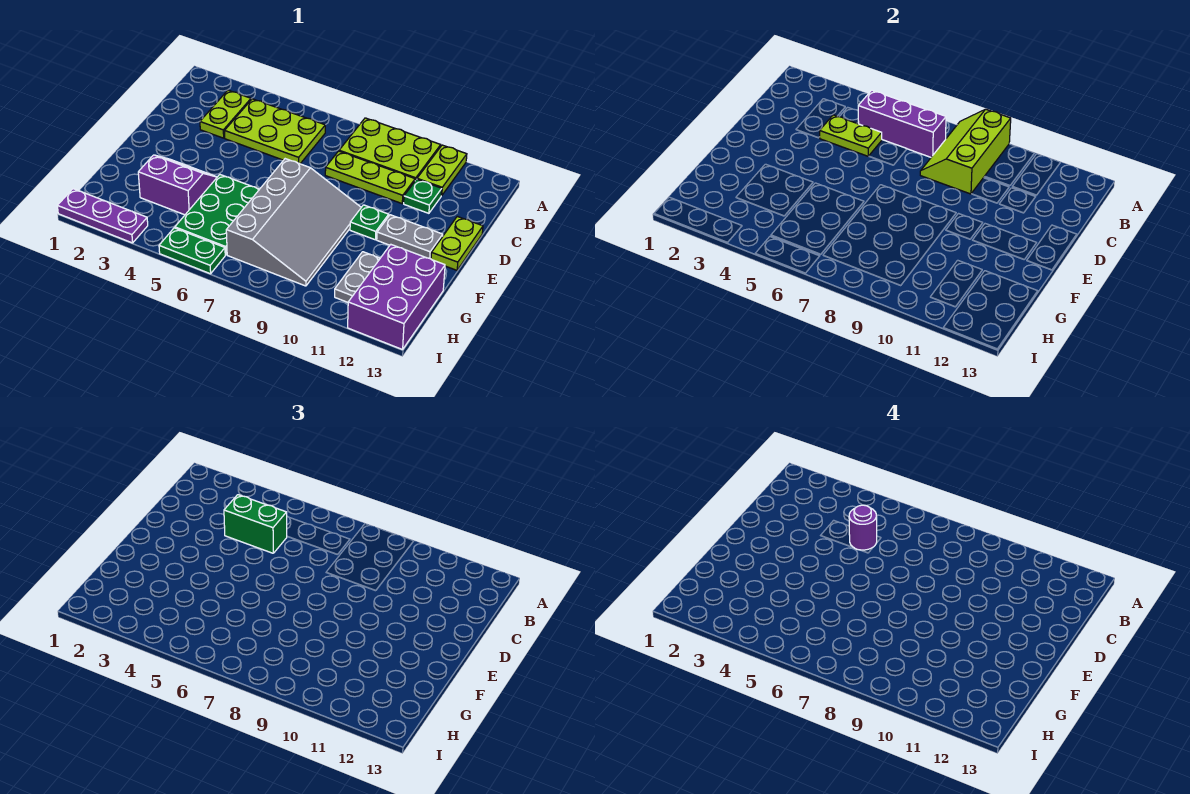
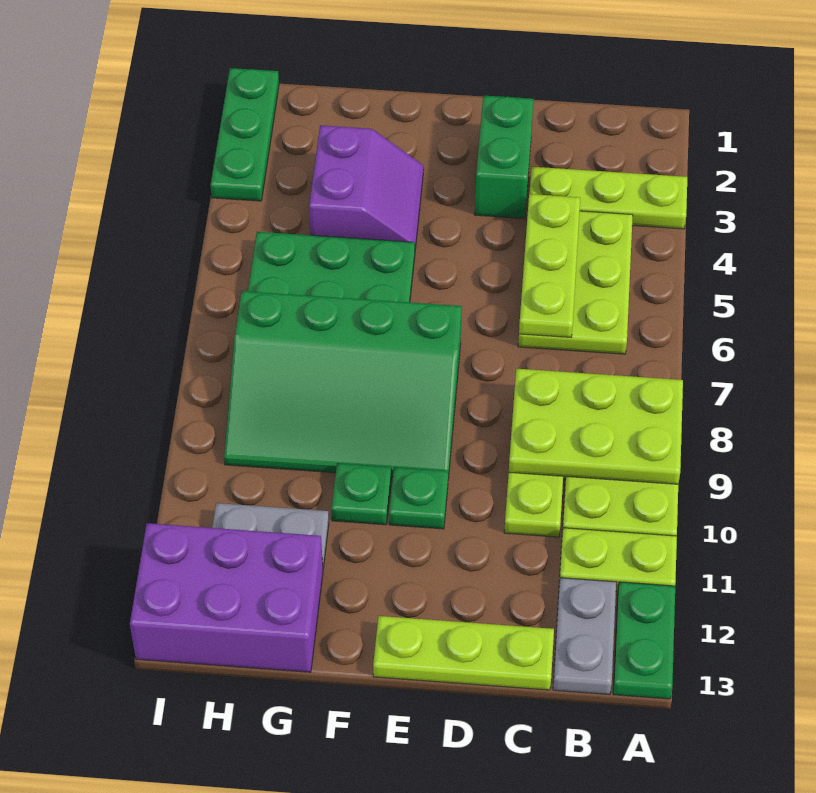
lime slope A8:C9 level 2 top 9 -> lime plate A8:C9 level 2
lime plate B3:C3 level 1 -> lime plate A3:C3 level 1
purple brick B5:B7 level 2 -> none
lime plate C4:C5 level 2 -> lime plate C4:C6 level 2
green brick C4:C5 level 3 -> green brick D2:D3 level 1
purple round brick C5 level 4 -> none
green plate C11 level 1 -> green plate F10 level 1
lime plate D13:E13 level 1 -> lime plate C13:E13 level 1
grey slope E7:H9 level 1 top 7 -> green slope E7:H9 level 1 top 7
grey plate E11:E12 level 1 -> grey plate B12:B13 level 1
purple plate I1:I3 level 1 -> green plate I1:I3 level 1
green plate I5:I6 level 1 -> green plate A12:A13 level 1

